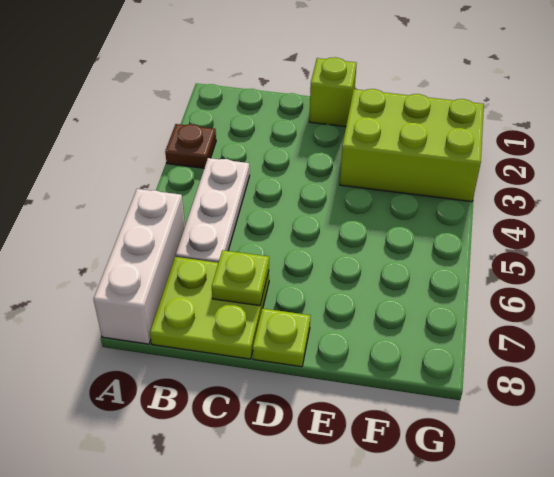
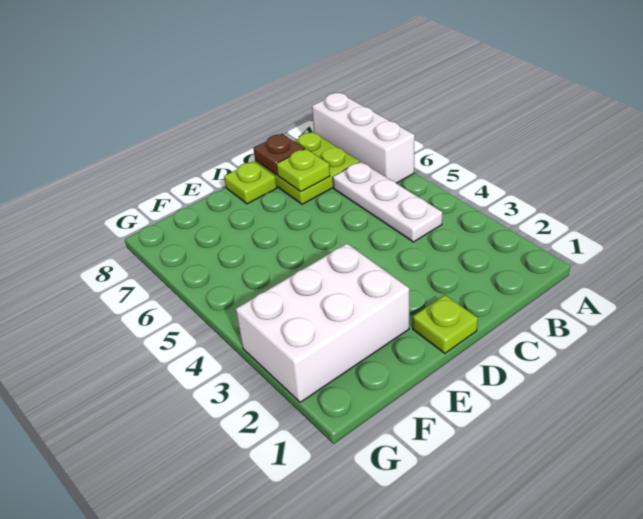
brown plate A3 level 1 -> brown plate C8 level 2
lime brick D1 level 1 -> lime plate D1 level 1
lime brick E2:G3 level 1 -> white brick E2:G3 level 1

